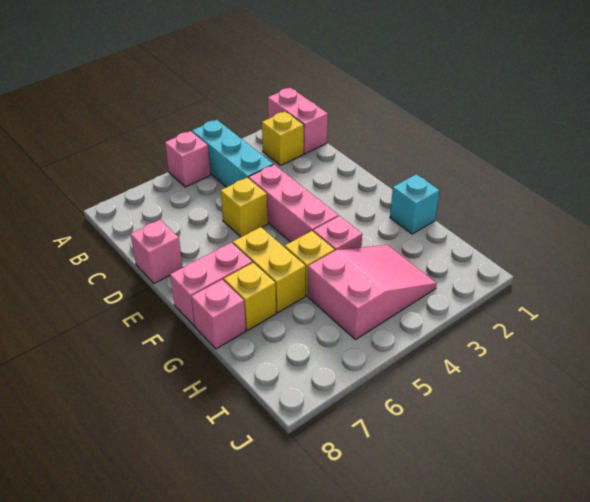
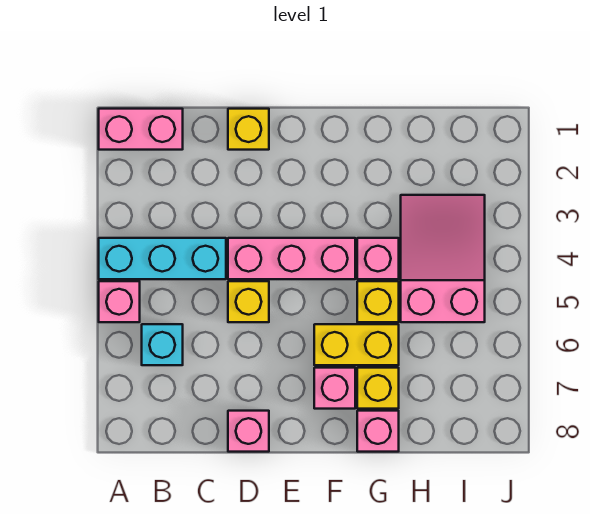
yellow brick B2 level 1 -> yellow brick D1 level 1
pink brick F7:F8 level 1 -> pink brick F7 level 1
cyan brick G1 level 1 -> cyan brick B6 level 1

